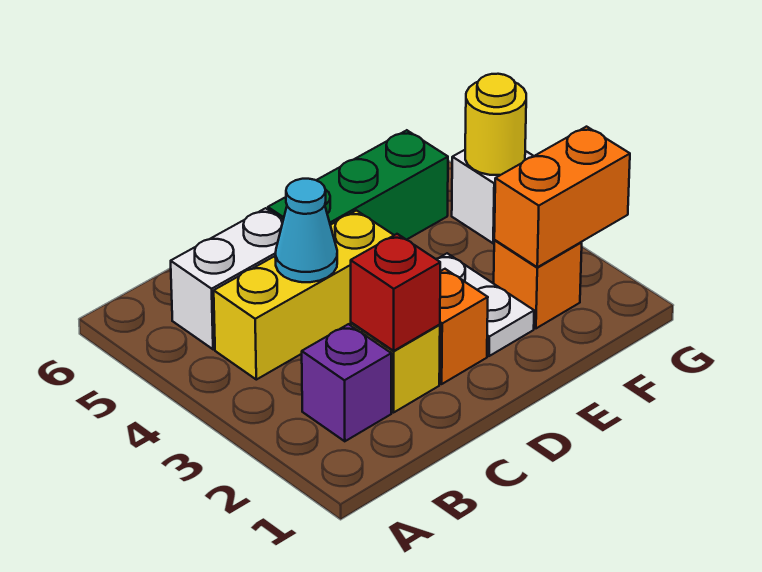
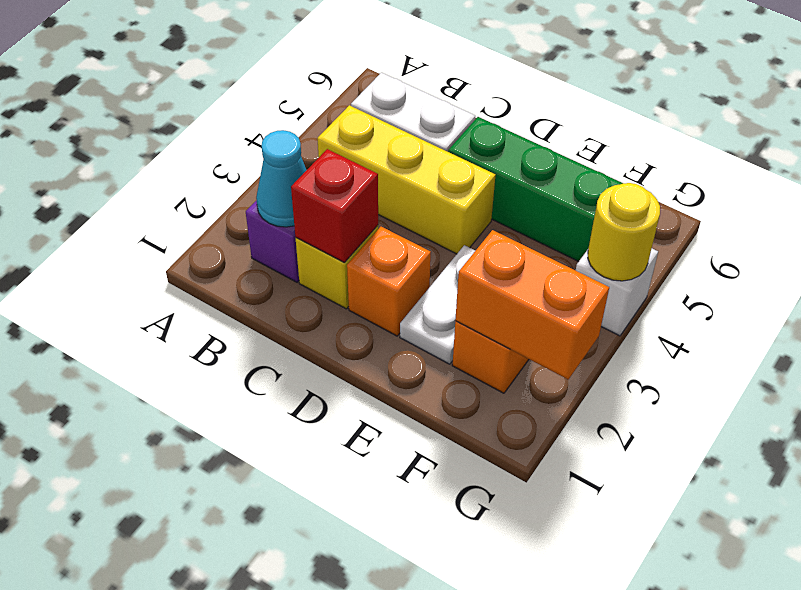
cyan cone C4 level 2 -> cyan cone B2 level 2

